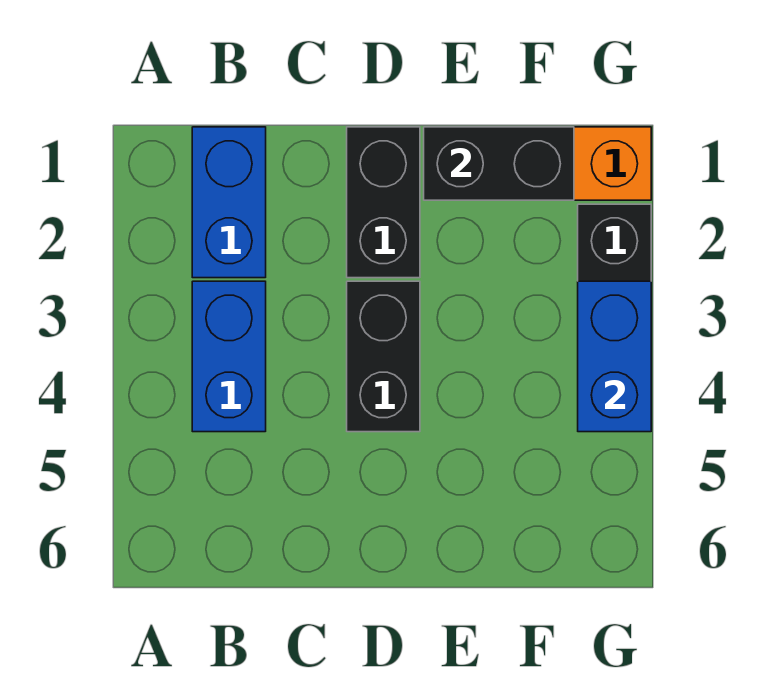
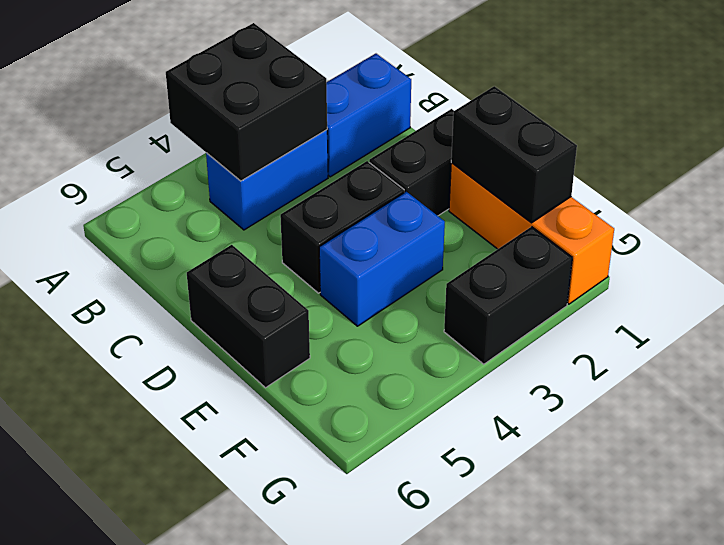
none -> black brick A3:B4 level 2
none -> black brick D6:E6 level 1
blue brick G3:G4 level 2 -> blue brick E3:E4 level 1

